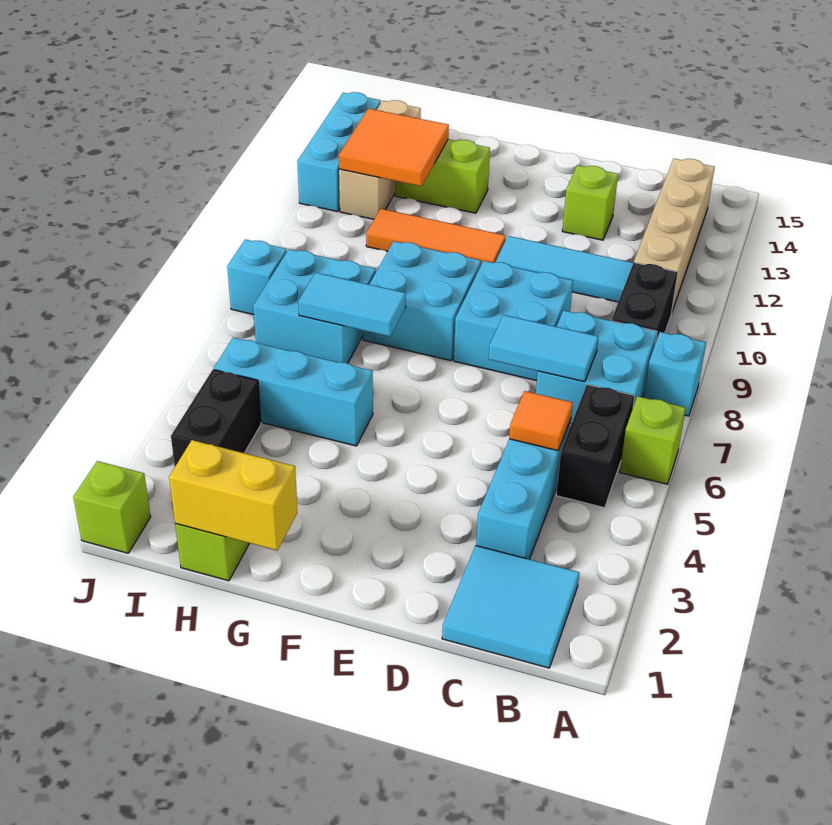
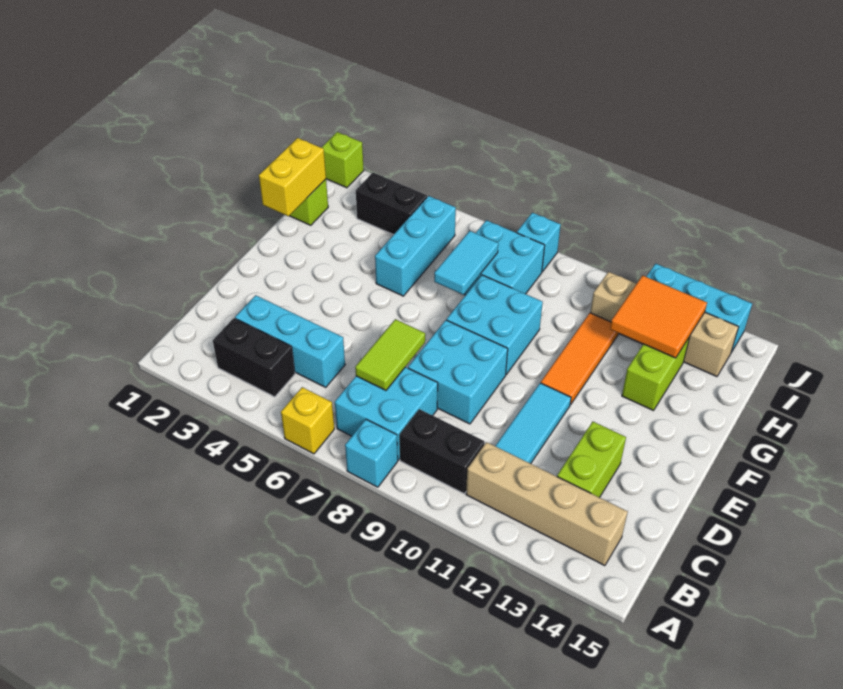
lime brick A6 level 1 -> yellow brick A6 level 1
cyan tile B1:C2 level 1 -> none
black brick B5:B6 level 1 -> black brick B3:B4 level 1
orange tile C5 level 2 -> none
cyan tile C7:D7 level 2 -> lime tile C7:D7 level 2
lime brick D13 level 1 -> lime brick C13:D13 level 1
tan brick I12:I14 level 1 -> tan brick I11:I14 level 1

